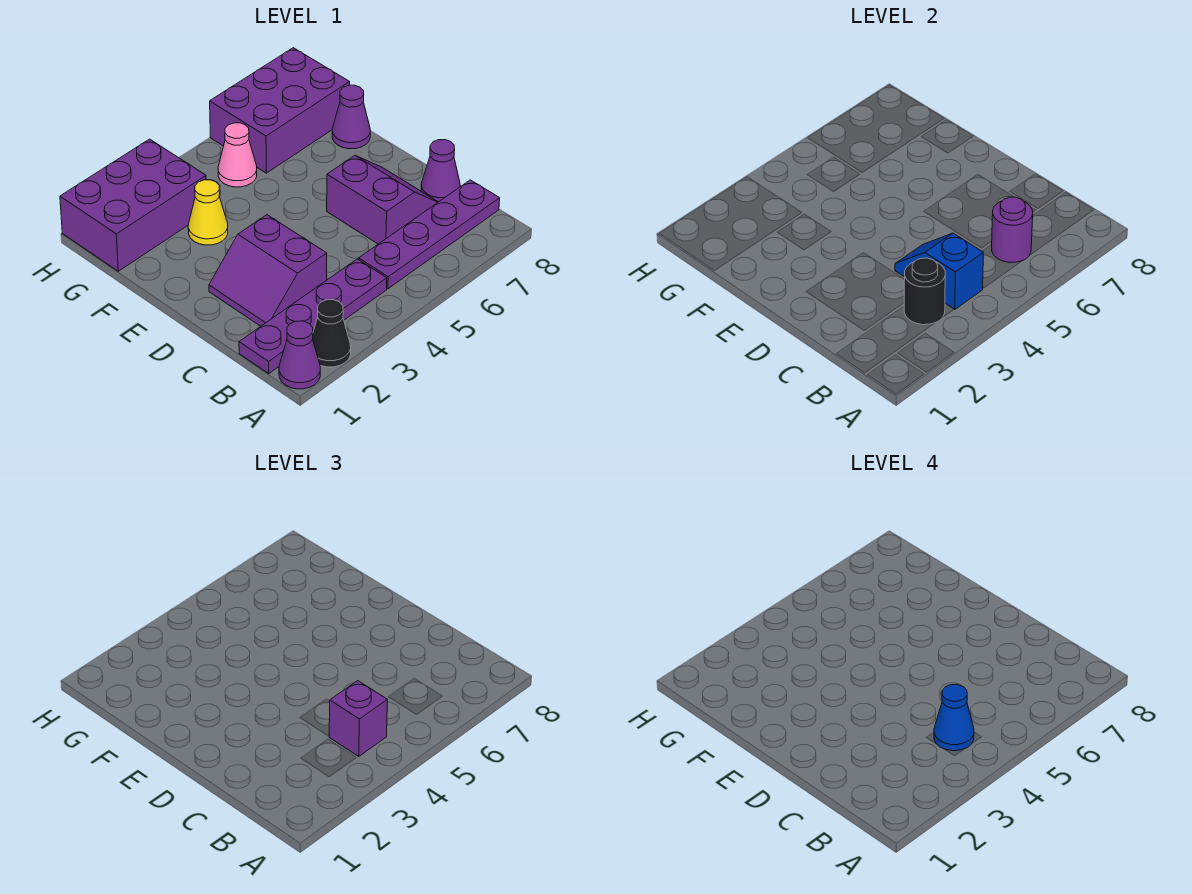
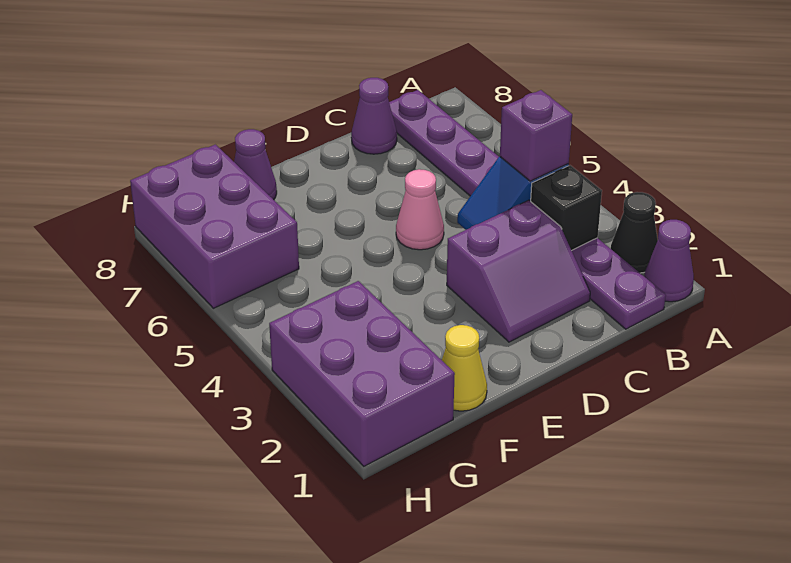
black round brick B3 level 2 -> black brick B3 level 2
blue cone B4 level 4 -> none
purple round brick B6 level 2 -> none
purple slope C6:D7 level 1 top 6 -> none
yellow cone F3 level 1 -> yellow cone F1 level 1
pink cone G5 level 1 -> pink cone D5 level 1

